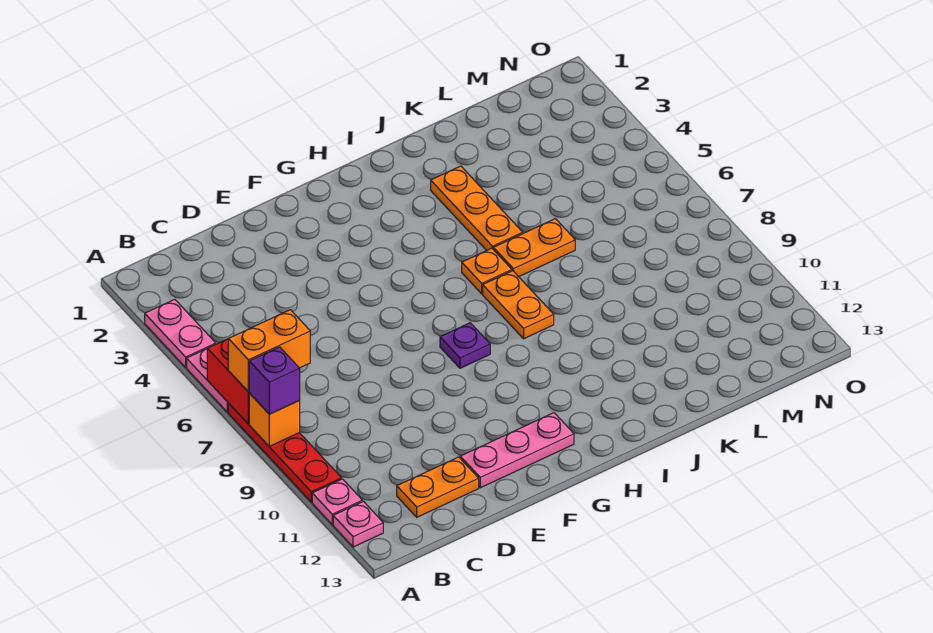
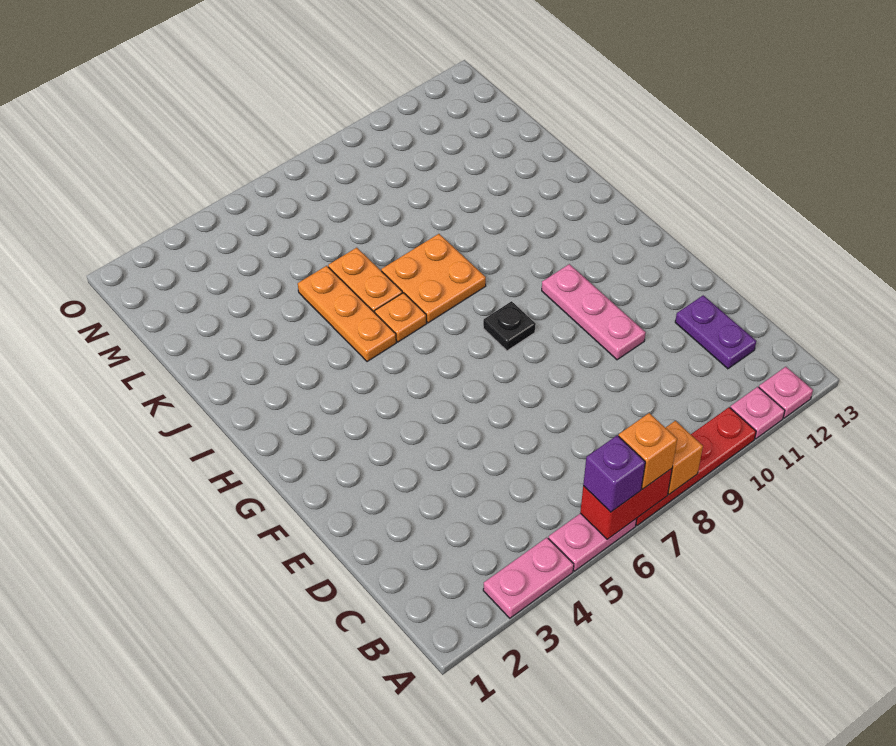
orange brick A7:B7 level 3 -> orange brick A7 level 3
purple brick A8 level 3 -> purple brick A6 level 3
orange plate C12:D12 level 1 -> purple plate C12:D12 level 1
pink plate E12:G12 level 1 -> pink plate E10:G10 level 1
purple plate G8 level 1 -> black plate G8 level 1
orange plate I7:I8 level 1 -> orange plate I7:J8 level 1
orange plate J3:J5 level 1 -> orange plate I5:K5 level 1

